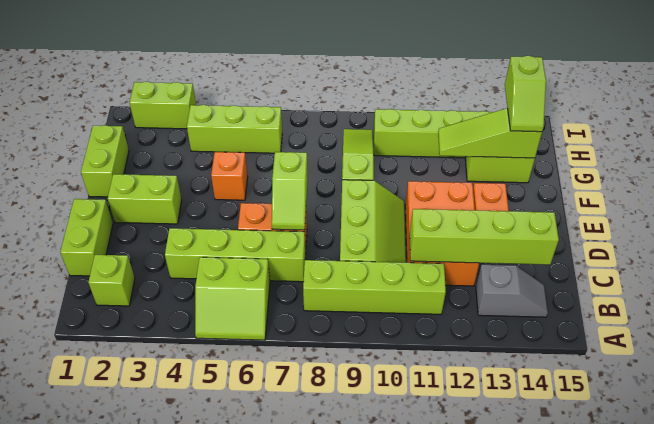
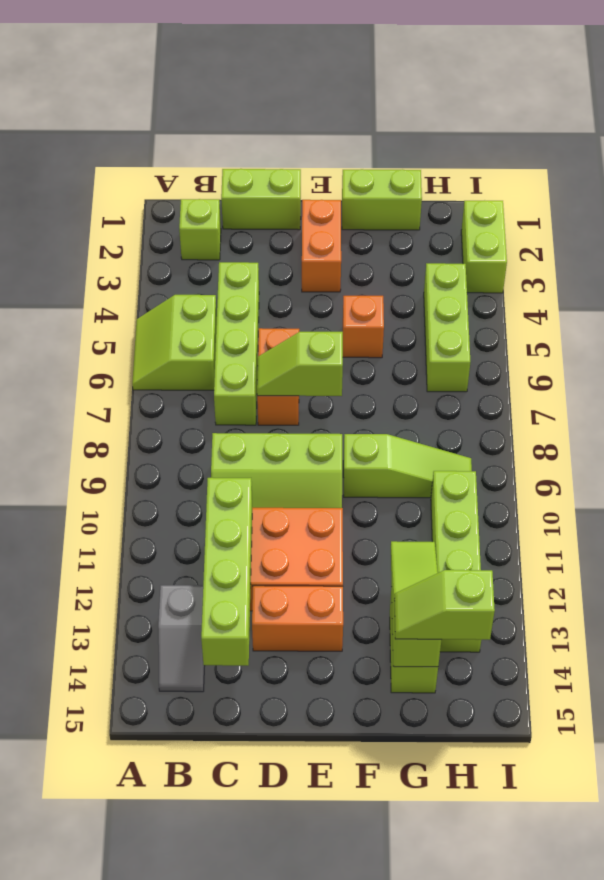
lime brick B8:B11 level 1 -> none
lime brick E2:E3 level 1 -> orange brick E2:E3 level 1

